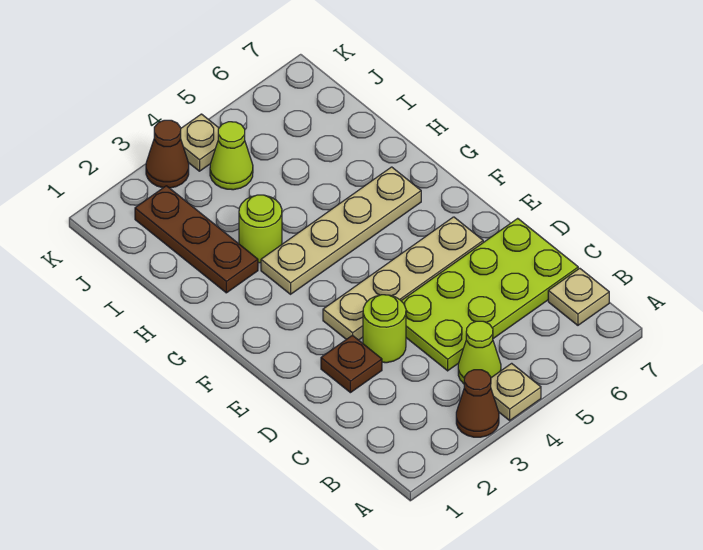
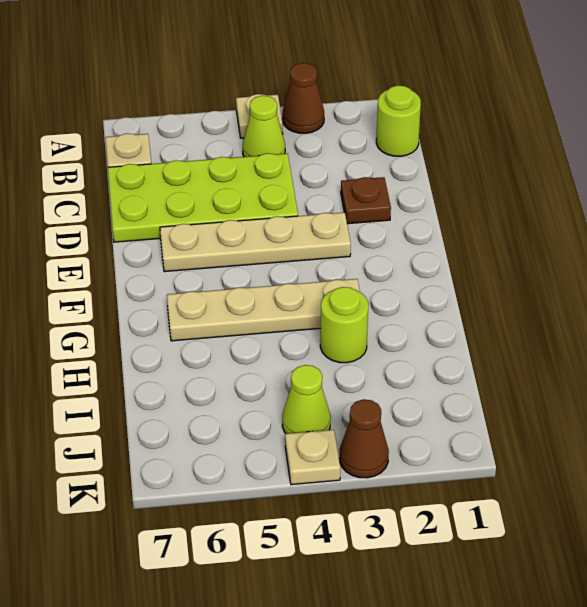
lime round brick D3 level 1 -> lime round brick B1 level 1
brown plate H2:J2 level 1 -> none

